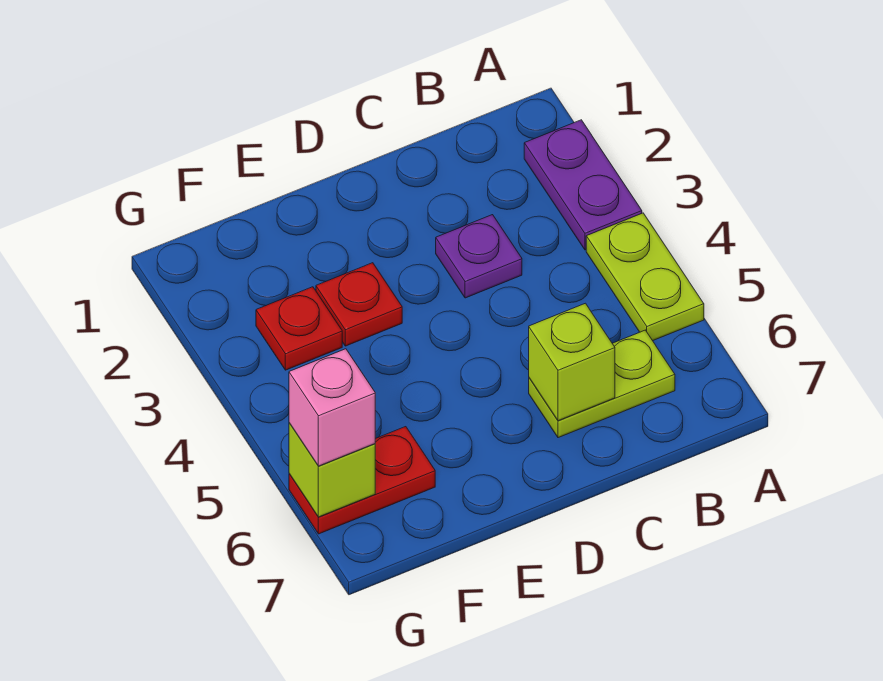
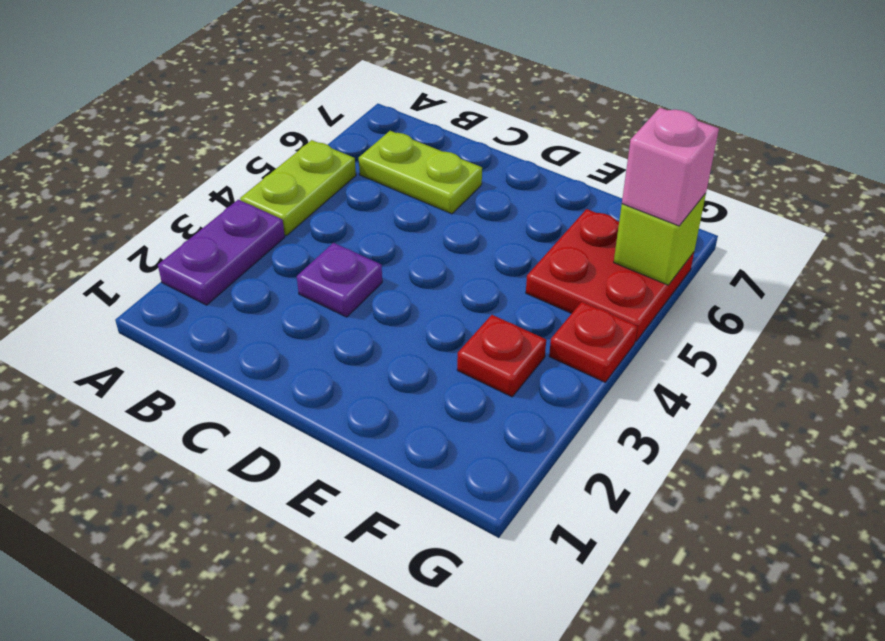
lime brick C6 level 2 -> none
red plate E3 level 1 -> red plate G4 level 1
red plate F6:G6 level 1 -> red plate F5:G6 level 1

